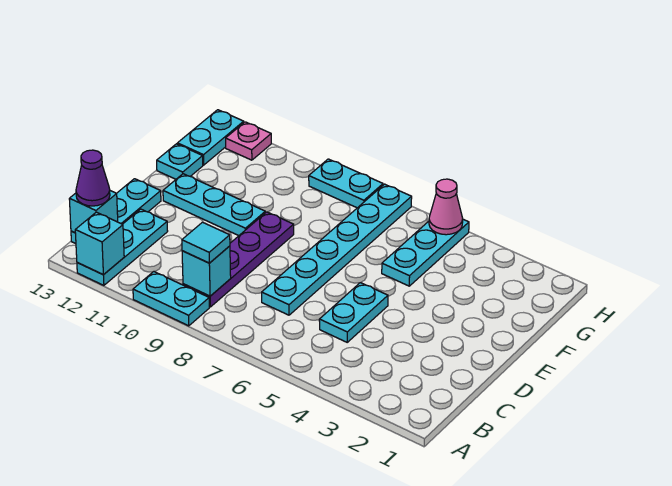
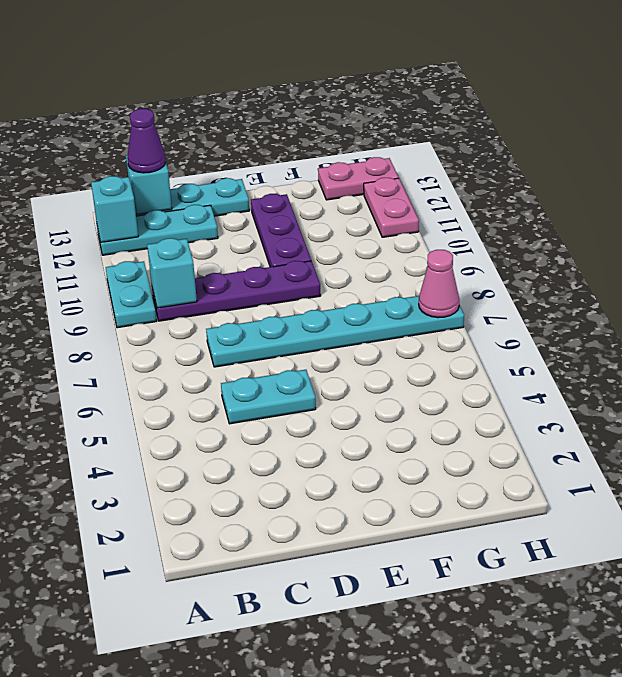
cyan tile B9 level 3 -> none
cyan plate E10:E12 level 1 -> purple plate E10:E12 level 1
cyan plate F5:H5 level 1 -> none
cyan plate F13 level 1 -> none
cyan plate G13:H13 level 1 -> pink plate G13:H13 level 1
pink cone H5 level 2 -> pink cone H7 level 2
cyan plate H8:H9 level 1 -> none
pink plate H12 level 1 -> pink plate H11:H12 level 1

